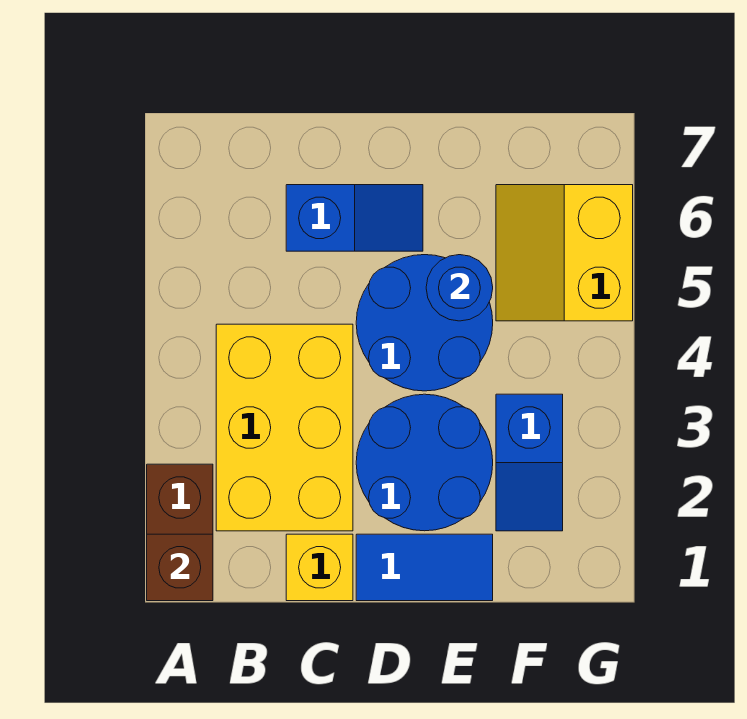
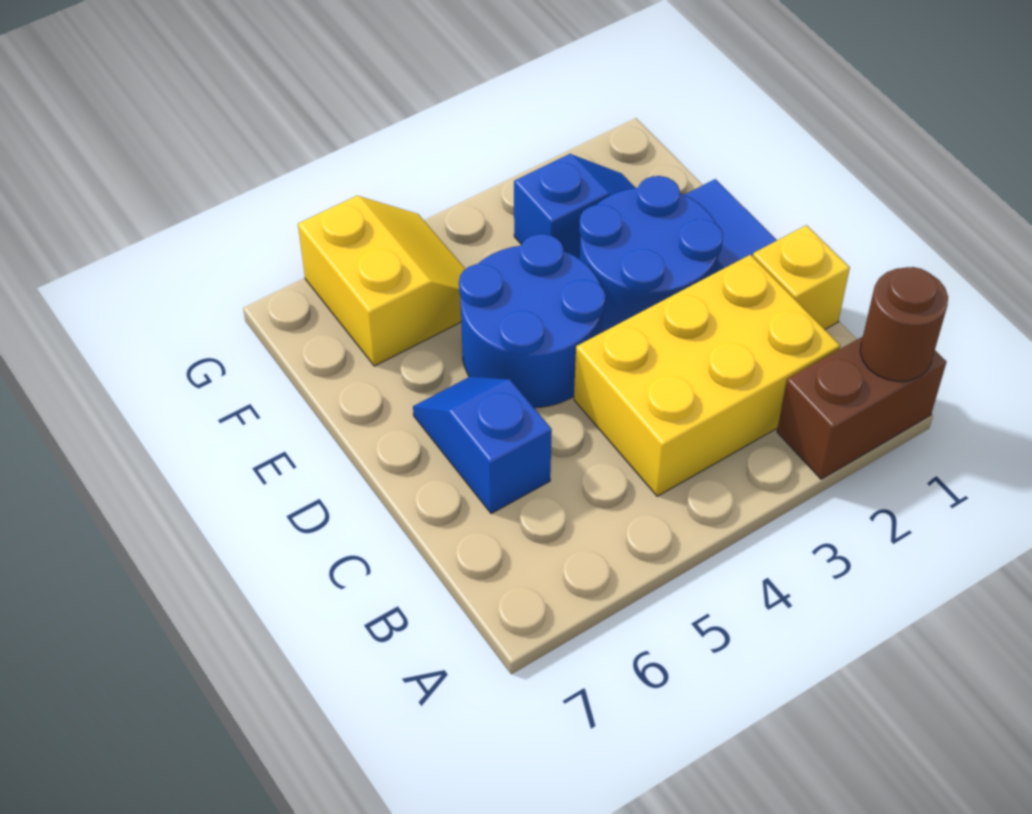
brown brick A1 level 2 -> brown round brick A1 level 2
blue round brick E5 level 2 -> none
yellow slope F5:G6 level 1 top G -> yellow slope F5:G6 level 1 top 6

